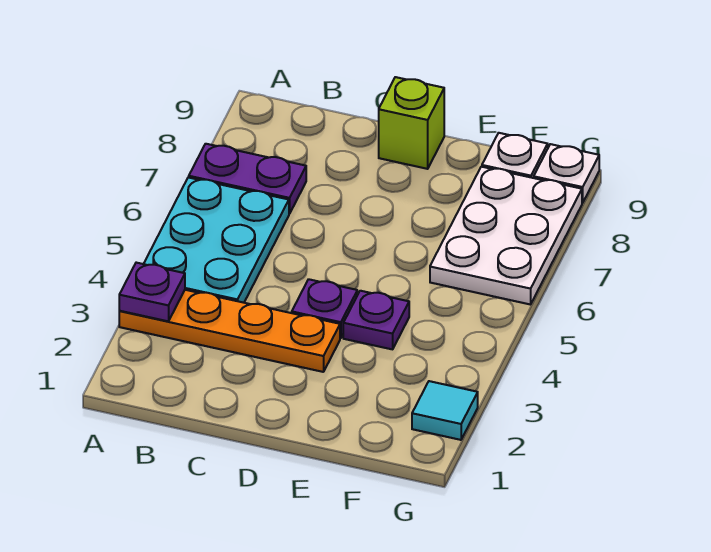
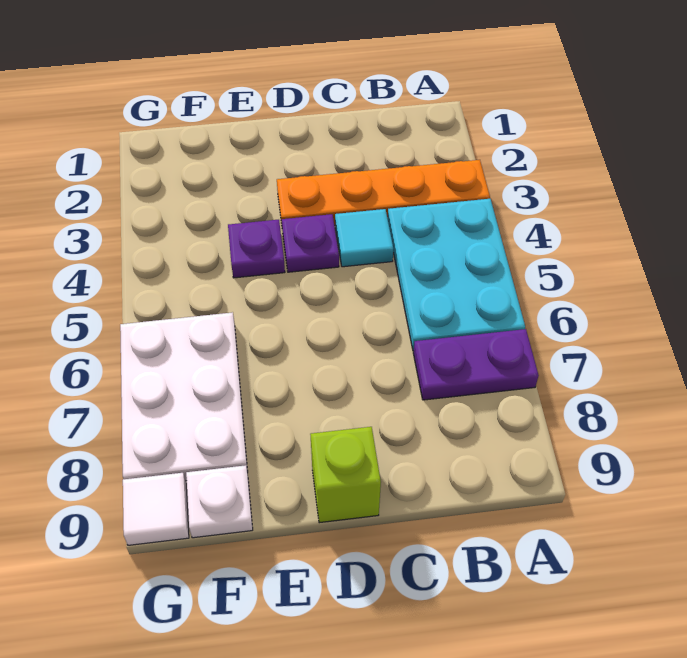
purple plate A3 level 2 -> none
cyan tile G2 level 1 -> cyan tile C4 level 1
white plate G9 level 1 -> white tile G9 level 1

